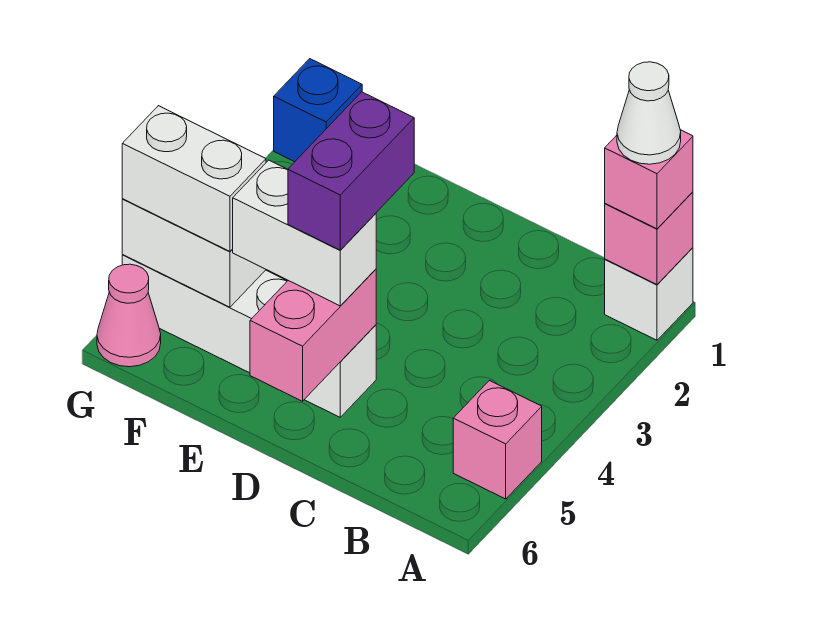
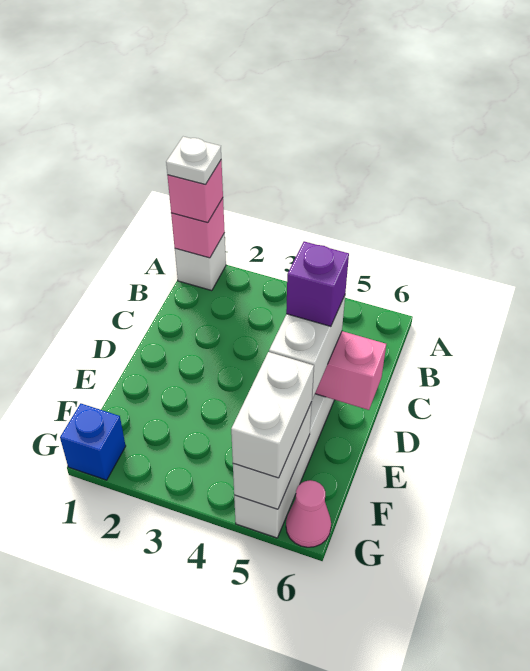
white cone A1 level 4 -> white plate A1 level 4
pink brick A5 level 1 -> none
purple brick D4:D5 level 4 -> purple brick D5 level 4

